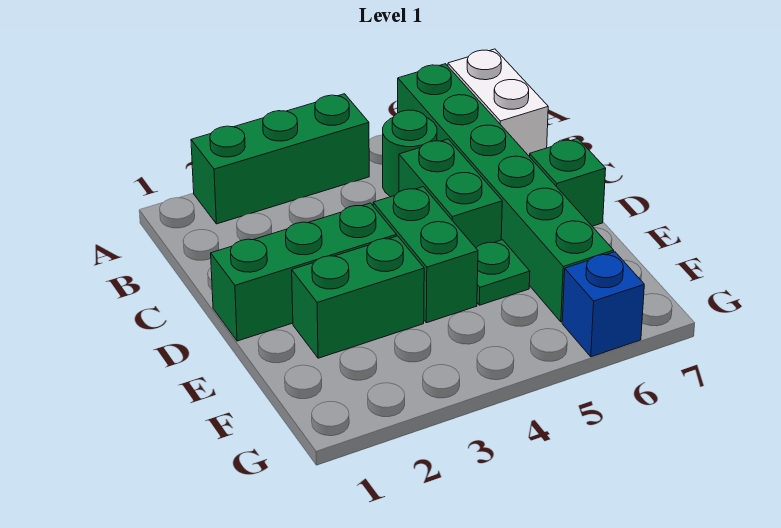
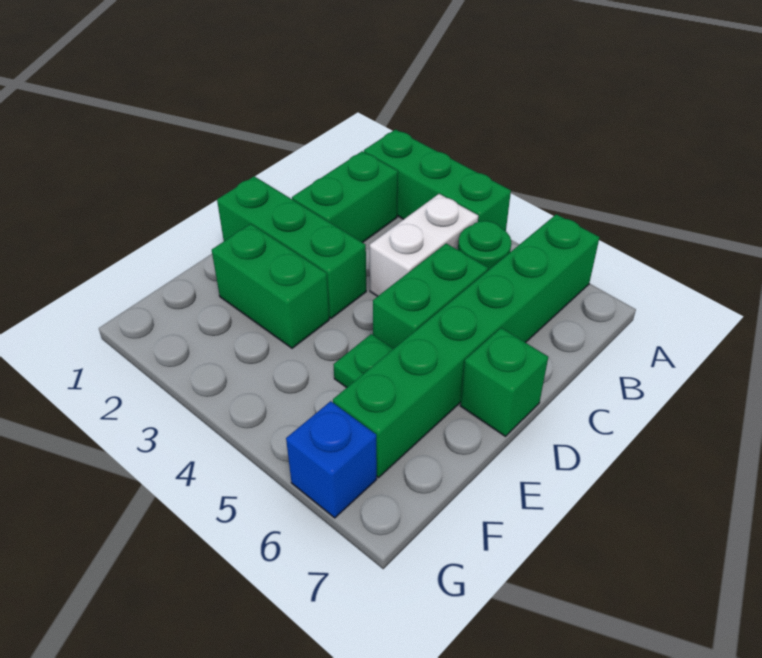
white brick A7:B7 level 1 -> white brick B4:C4 level 1
green brick D4:E4 level 1 -> green brick B2:C2 level 1

